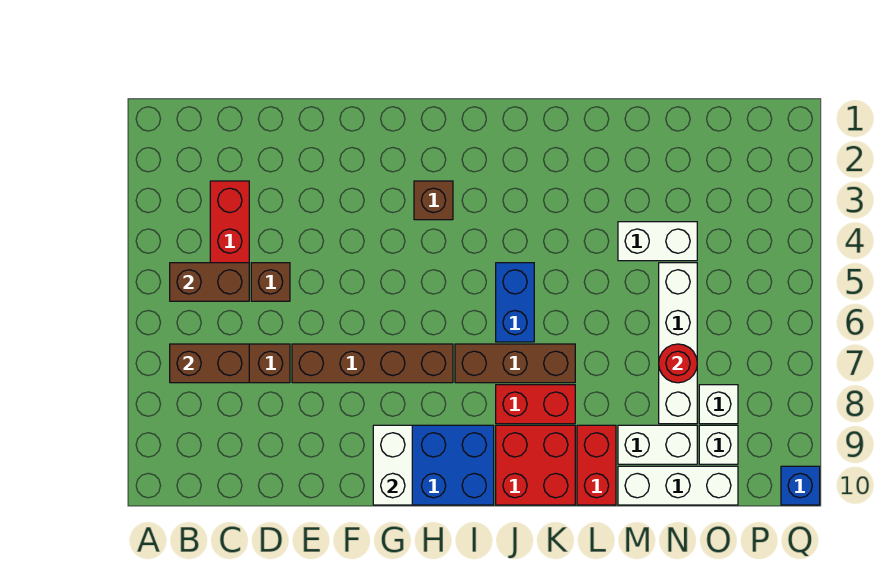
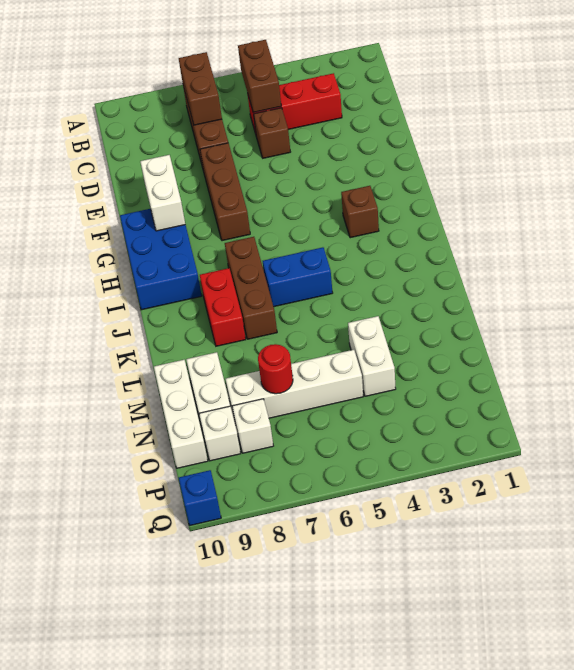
brown brick E7:H7 level 1 -> brown brick E7:G7 level 1
white brick G9:G10 level 2 -> white brick F9:G9 level 2
red brick J9:K10 level 1 -> none
red brick L9:L10 level 1 -> none

